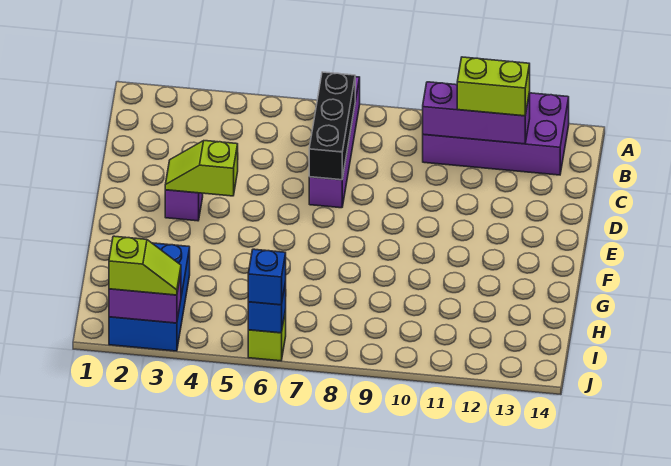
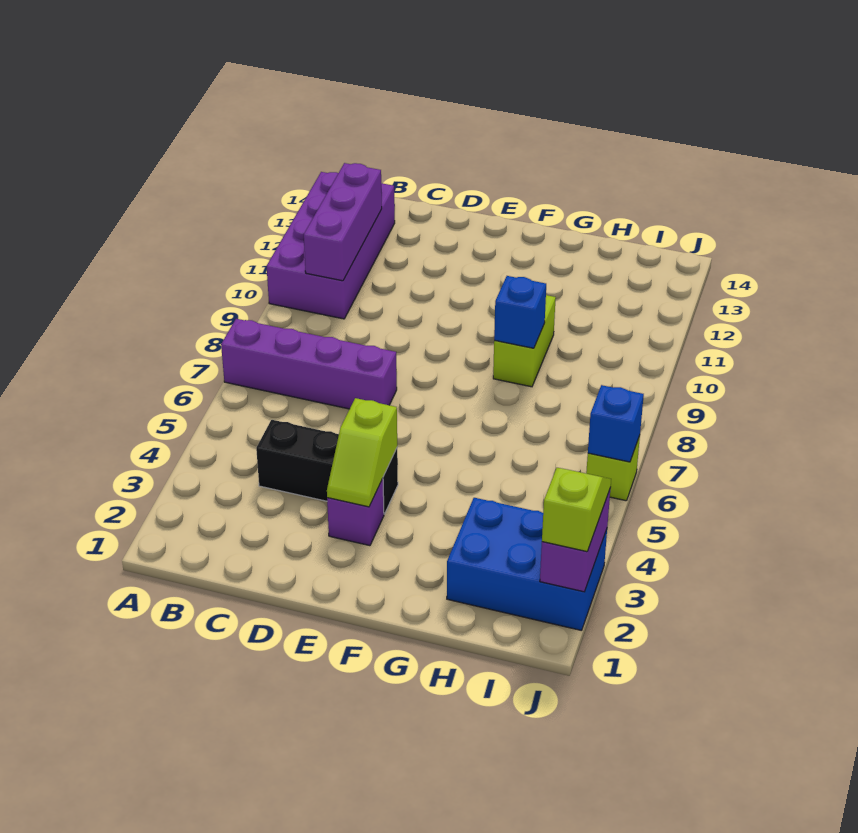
black brick B7:D7 level 2 -> black brick C4:E4 level 1
lime brick B11:B12 level 3 -> lime brick G9:G10 level 1
blue brick J6 level 3 -> blue brick G9 level 2

